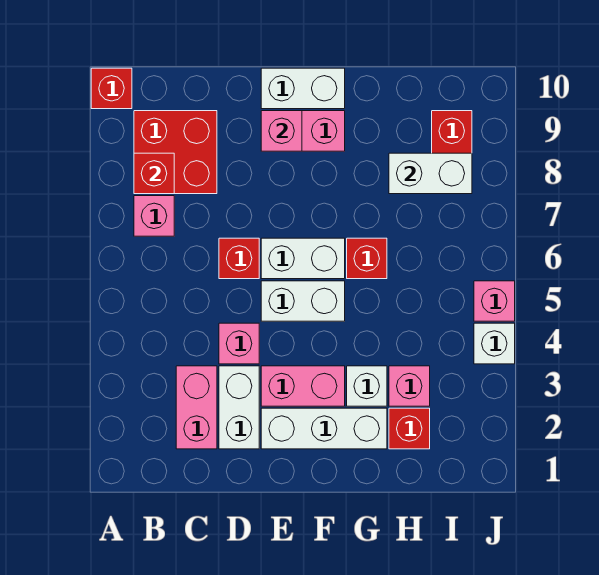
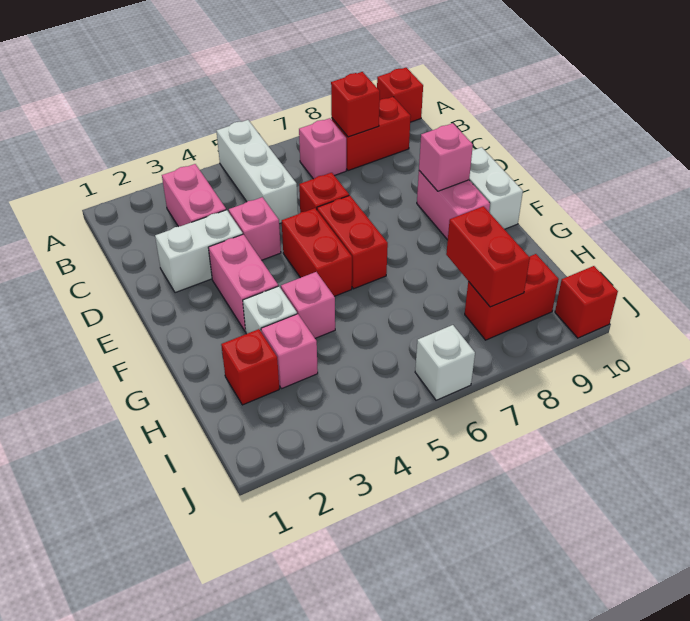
red brick B8:C9 level 1 -> red brick B8:B9 level 1
pink brick C2:C3 level 1 -> pink brick B3:C3 level 1
white brick E2:G2 level 1 -> white brick A5:C5 level 1
white brick E5:F5 level 1 -> red brick E5:F5 level 1
white brick E6:F6 level 1 -> red brick E6:F6 level 1
red brick G6 level 1 -> red brick J10 level 1
white brick H8:I8 level 2 -> red brick H8:I8 level 2
white brick J4 level 1 -> white brick J6 level 1
pink brick J5 level 1 -> pink brick G4 level 1

